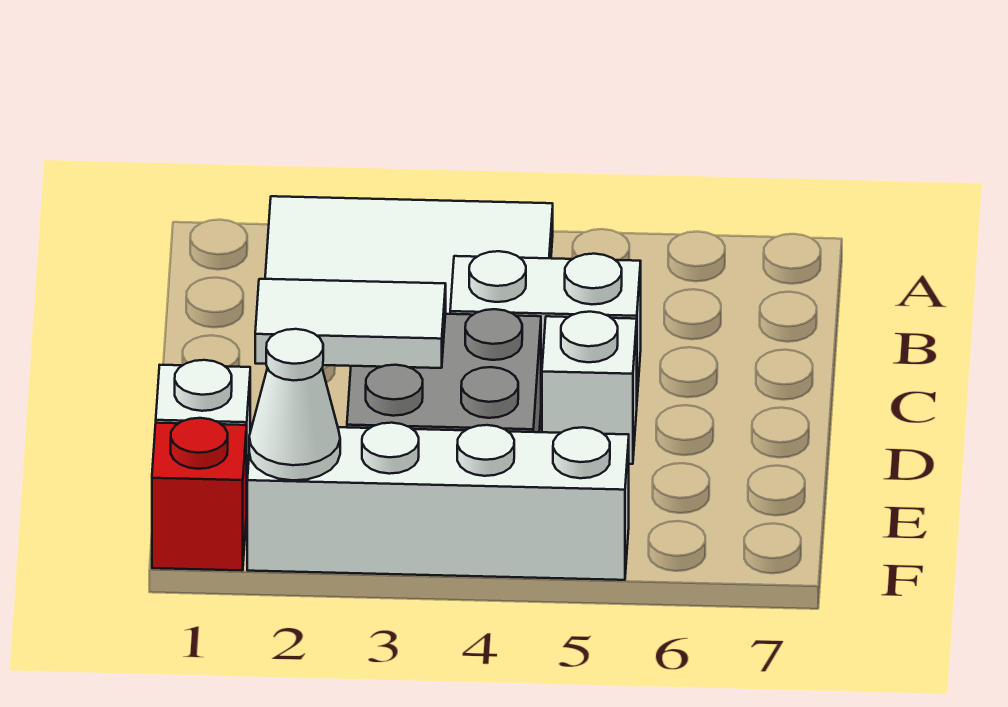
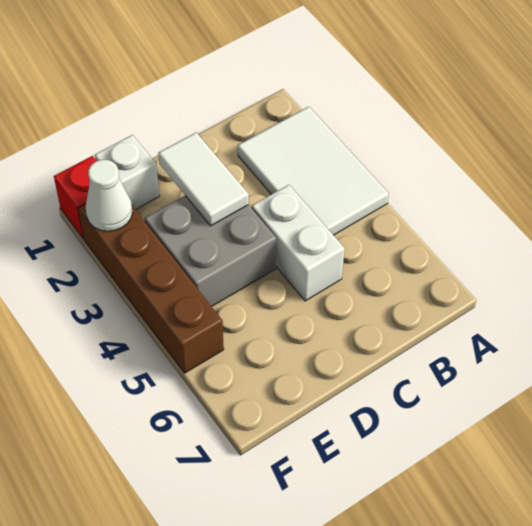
white brick D5 level 1 -> none
white brick F2:F5 level 1 -> brown brick F2:F5 level 1

